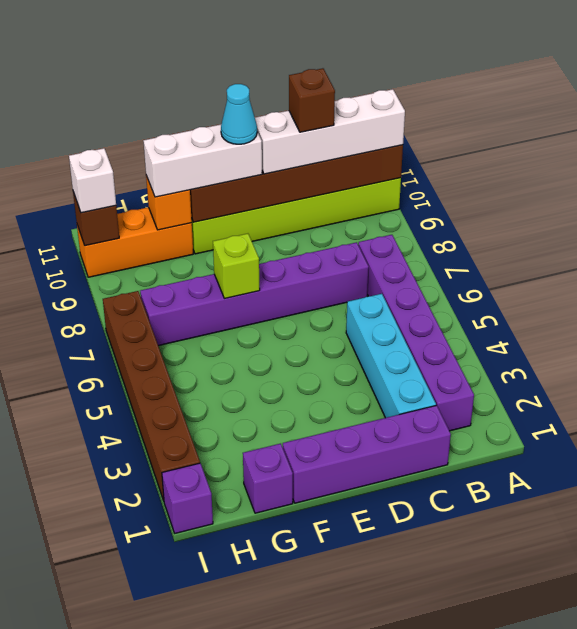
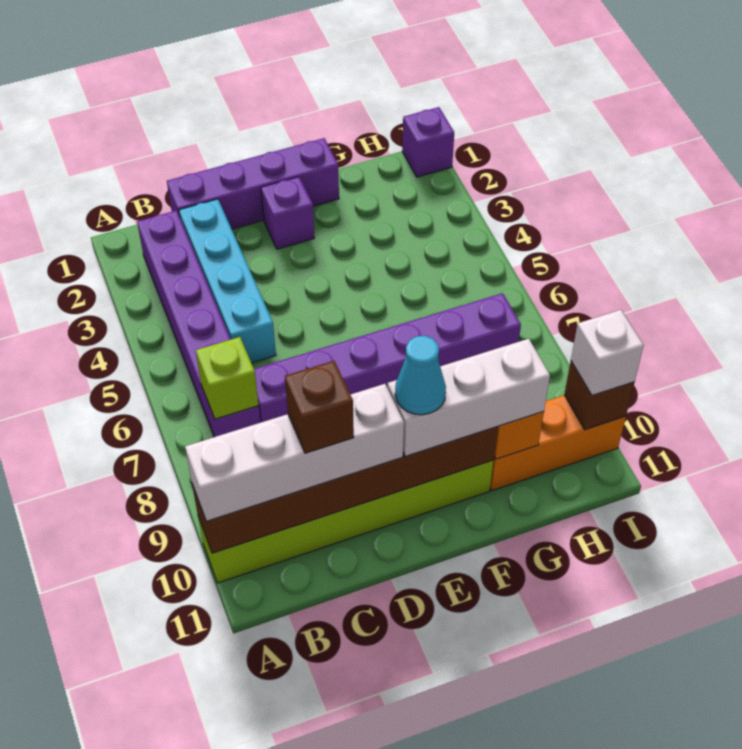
lime brick F7 level 2 -> lime brick B7 level 2
purple brick G1 level 1 -> purple brick E2 level 1
brown brick I2:I7 level 1 -> none

